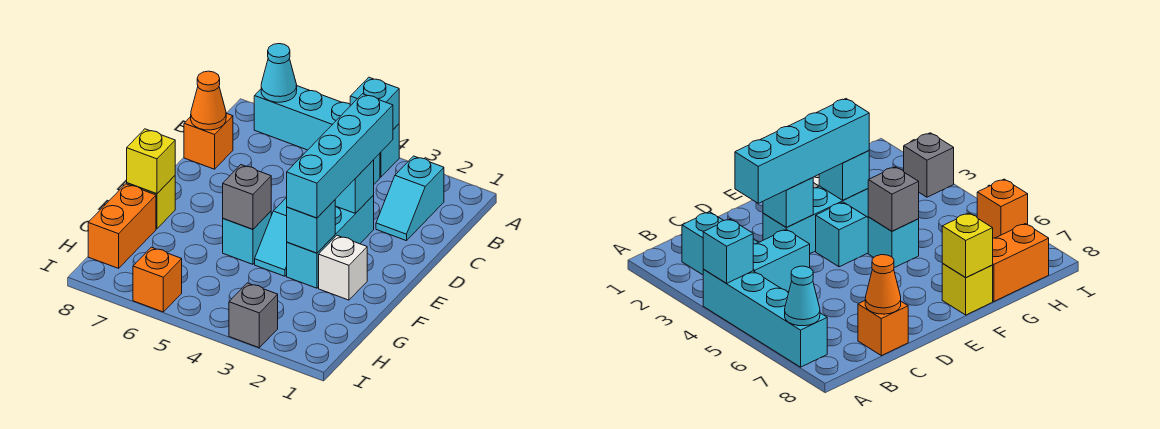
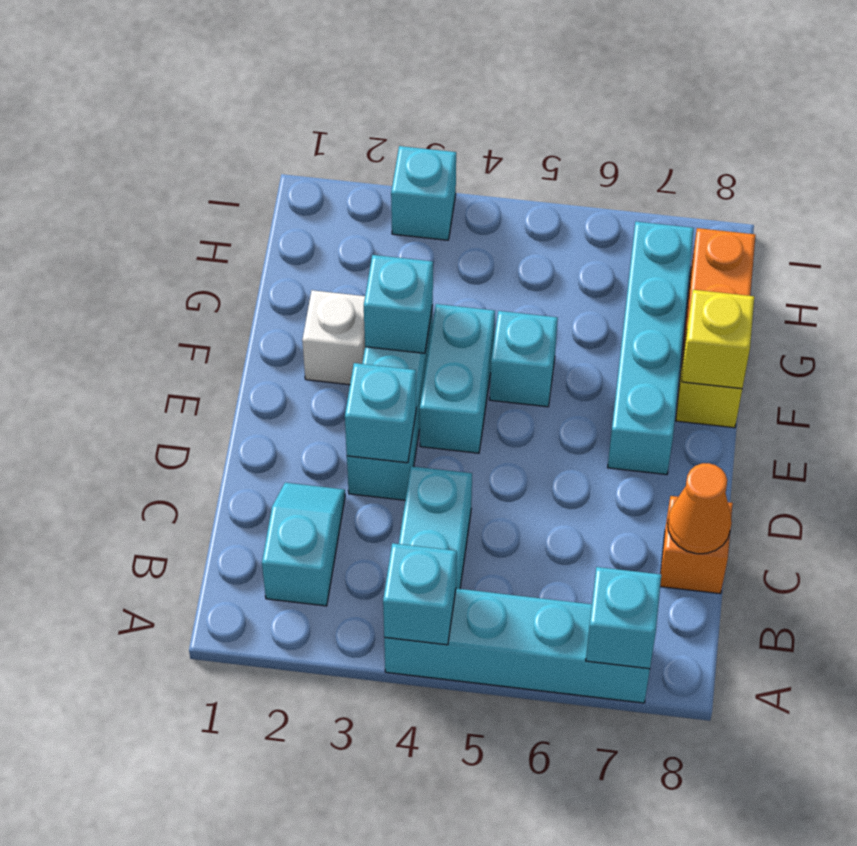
cyan cone A7 level 2 -> cyan brick A7 level 2
cyan brick C3:F3 level 3 -> cyan brick E7:H7 level 1
cyan slope E4:F4 level 1 top E -> cyan brick E4:F4 level 1
grey brick F5 level 2 -> none
grey brick I3 level 1 -> cyan brick I3 level 1
orange brick I6 level 1 -> none

